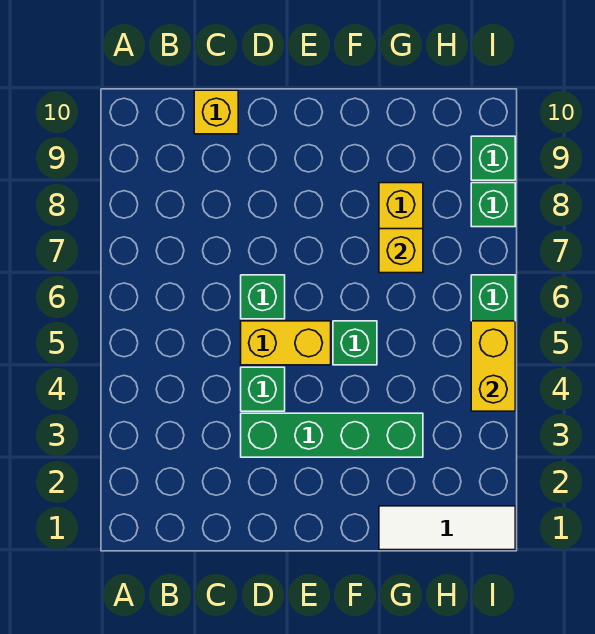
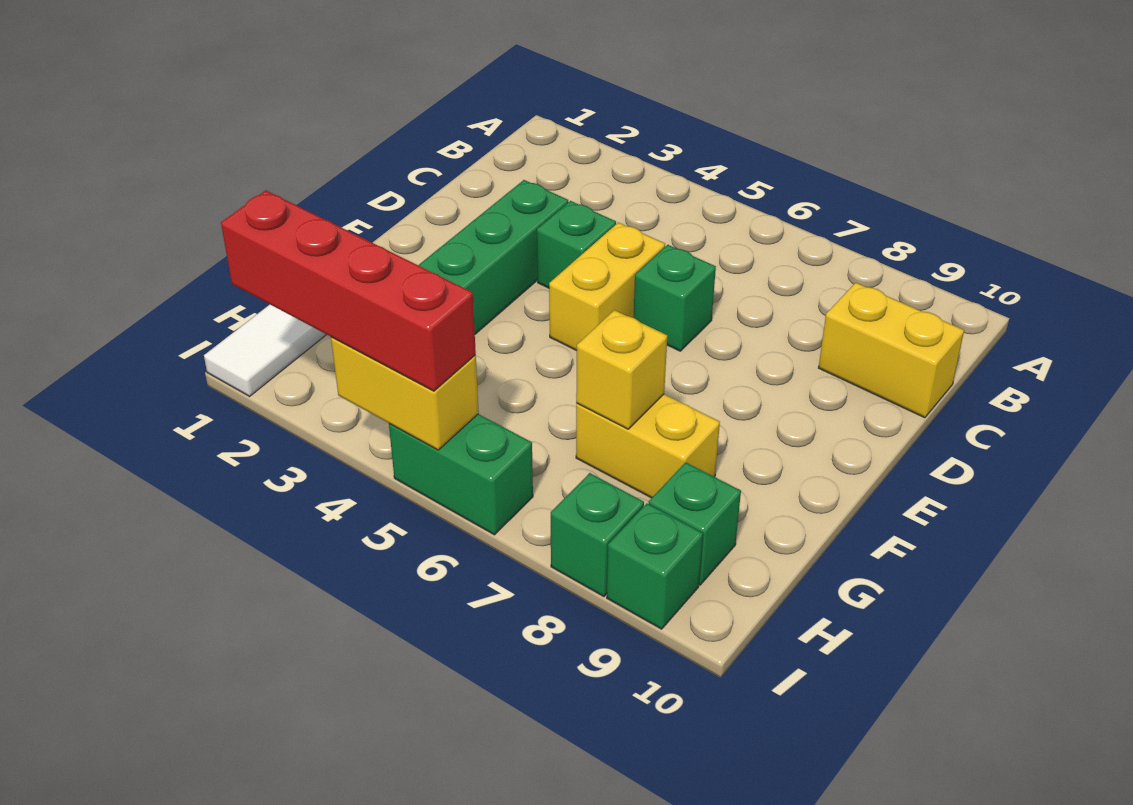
yellow brick C10 level 1 -> yellow brick C9:C10 level 1
green brick F5 level 1 -> green brick H9 level 1
none -> red brick I2:I5 level 3

